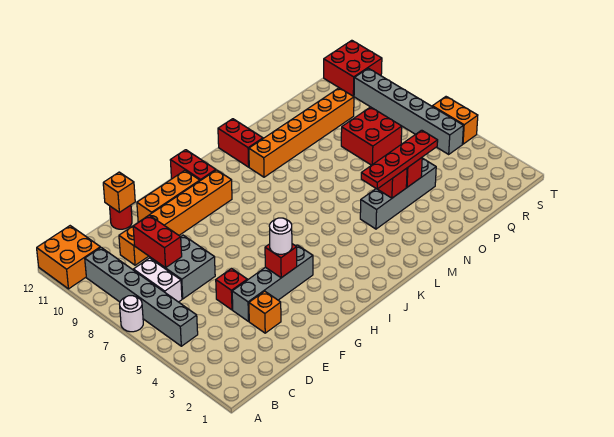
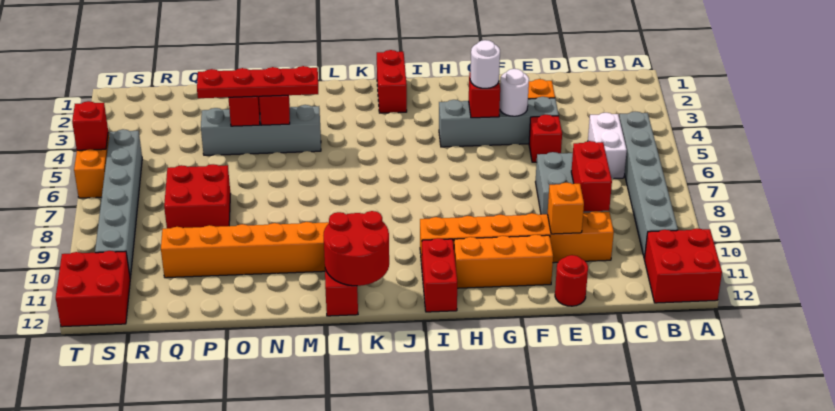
white round brick A7 level 1 -> white round brick F4 level 2
orange brick A11:B12 level 1 -> red brick A11:B12 level 1
white brick C7:C8 level 1 -> white brick C5:C6 level 1
orange brick E12 level 2 -> orange brick E10 level 2
none -> red brick J1:J2 level 1
none -> red round brick K11:L12 level 2
none -> red brick T5 level 2

